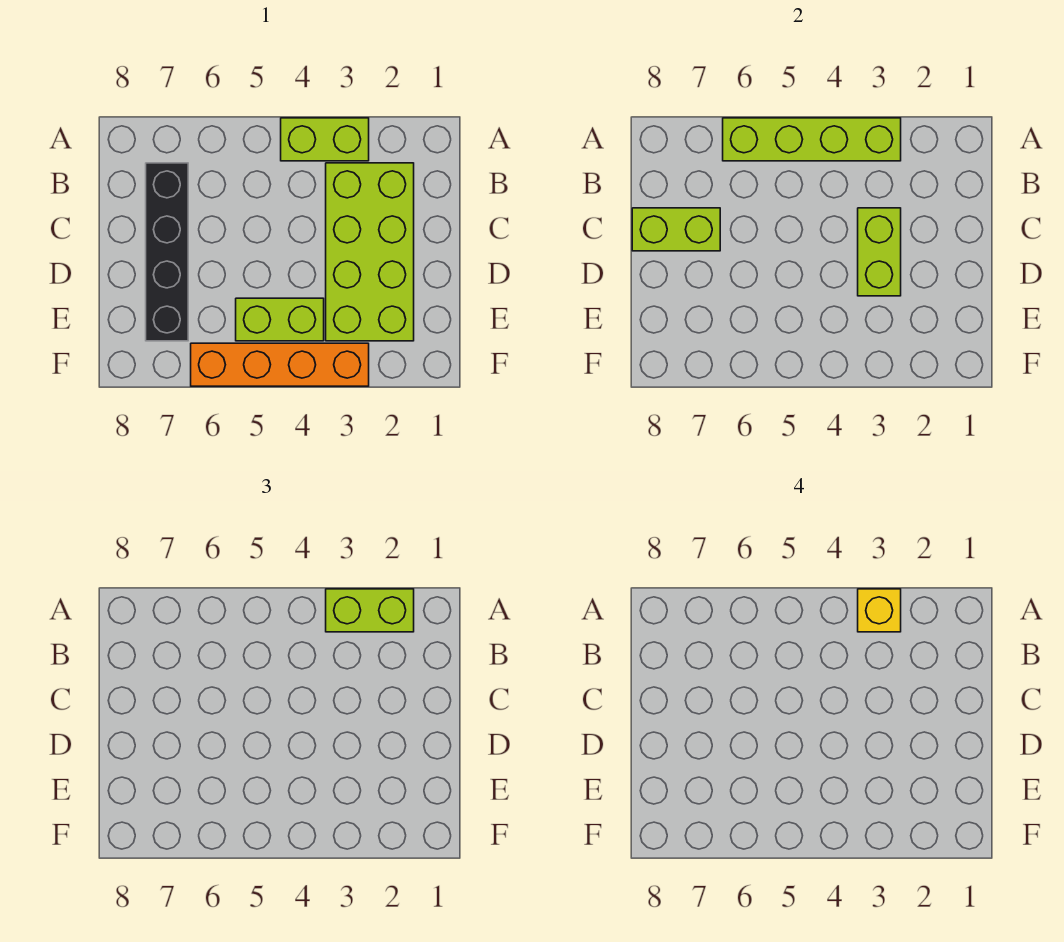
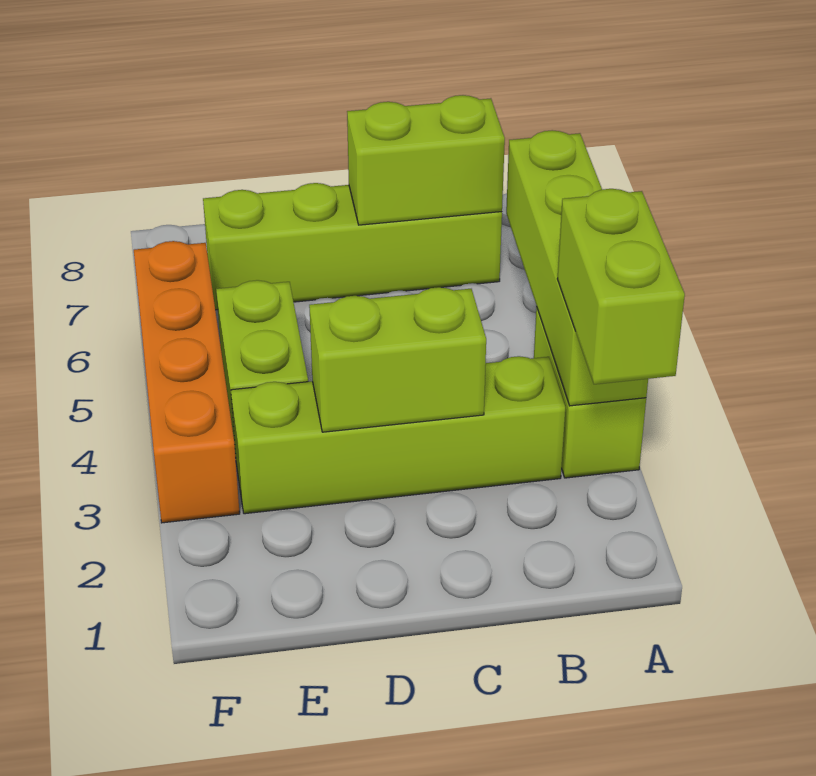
yellow brick A3 level 4 -> none
lime brick B2:E3 level 1 -> lime brick B3:E3 level 1
black brick B7:E7 level 1 -> lime brick B7:E7 level 1
lime brick C7:C8 level 2 -> lime brick B7:C7 level 2

